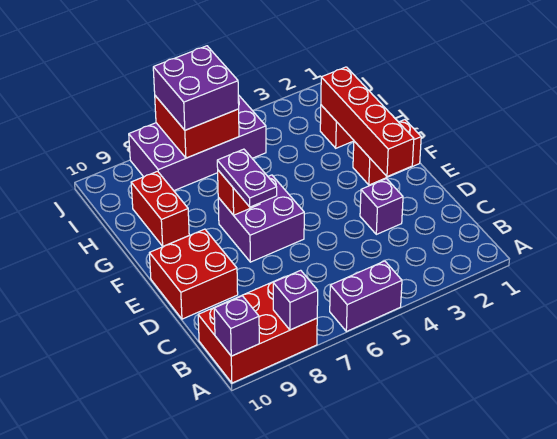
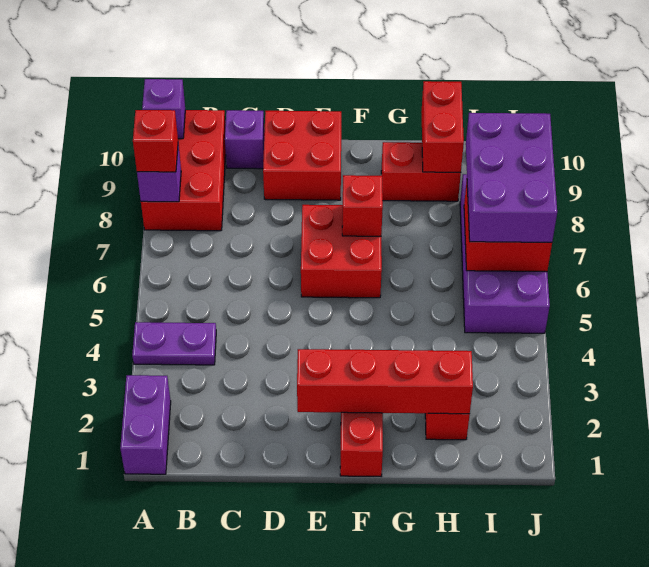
purple brick A5:A6 level 1 -> purple brick A1:A2 level 1
none -> red brick A8 level 3
purple brick D3 level 1 -> purple brick C10 level 1
purple brick E6:F7 level 1 -> red brick E6:F7 level 1
purple plate E7:F7 level 3 -> purple plate A4:B4 level 1
none -> red brick H9:H10 level 2
purple brick I6:J7 level 3 -> purple brick I6:J8 level 3

